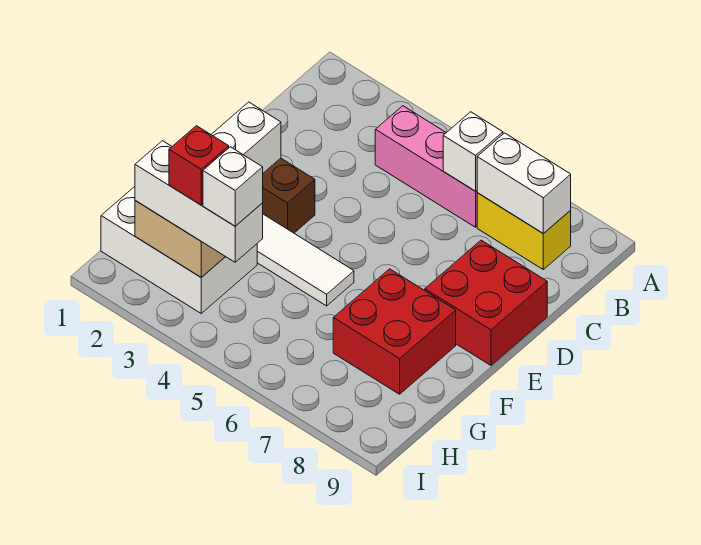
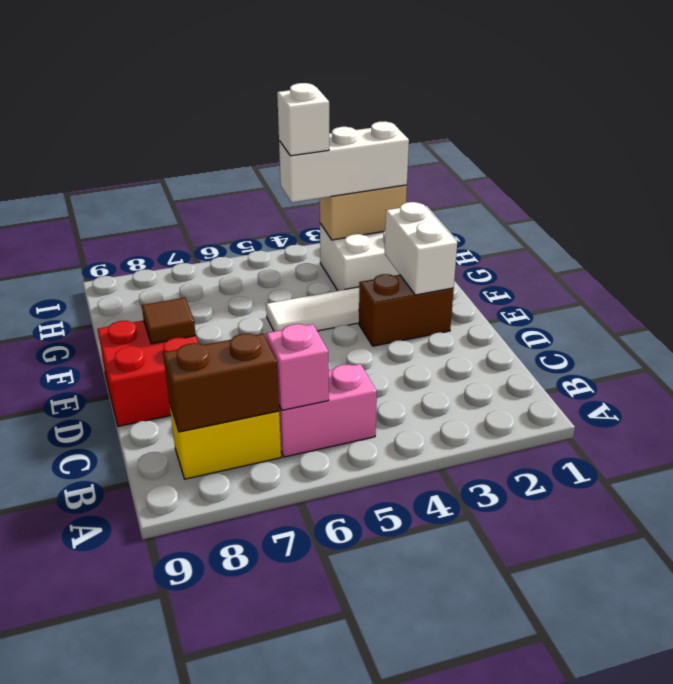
pink brick B4:B6 level 1 -> pink brick B5:B6 level 1
white brick B6 level 2 -> pink brick B6 level 2
white brick B7:B8 level 2 -> brown brick B7:B8 level 2
none -> brown tile E8 level 2
red brick F7:G8 level 1 -> none
red brick H3 level 4 -> none

